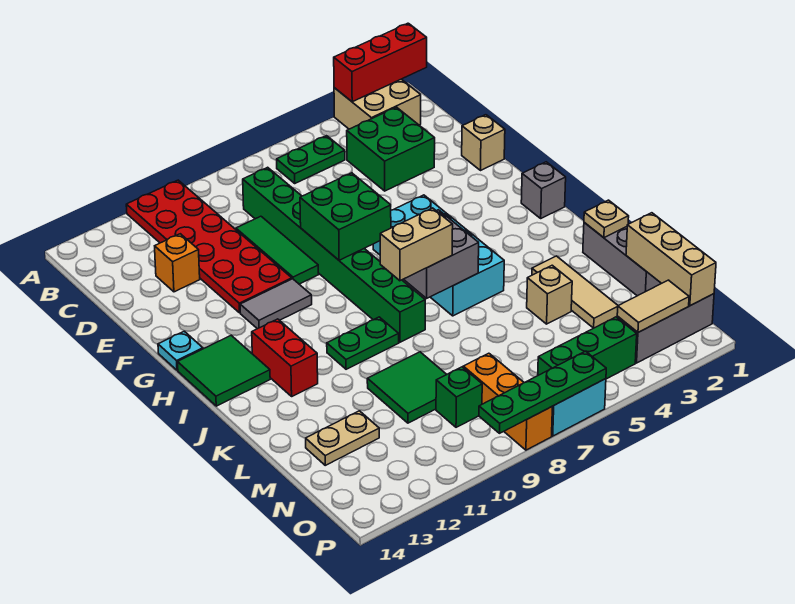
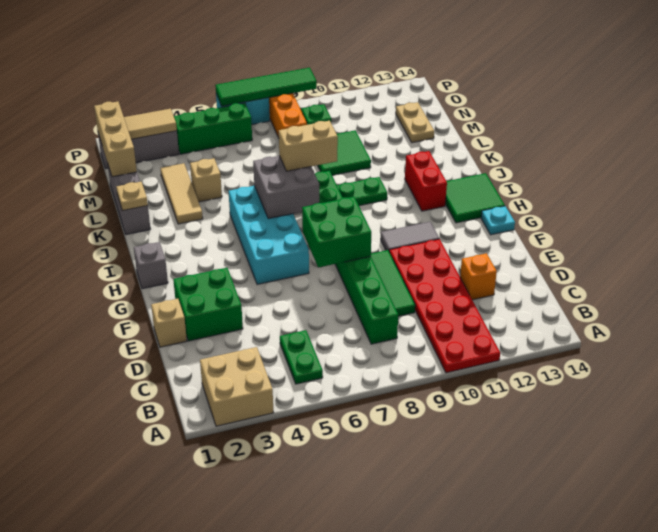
red brick A1:A3 level 2 -> none
green plate B5:B6 level 1 -> green plate B5:C5 level 1
green brick C3:D4 level 1 -> green brick E2:F3 level 1
tan plate M12:M13 level 1 -> tan plate M13:N13 level 1
green plate P6:P9 level 2 -> green tile P6:P9 level 2

